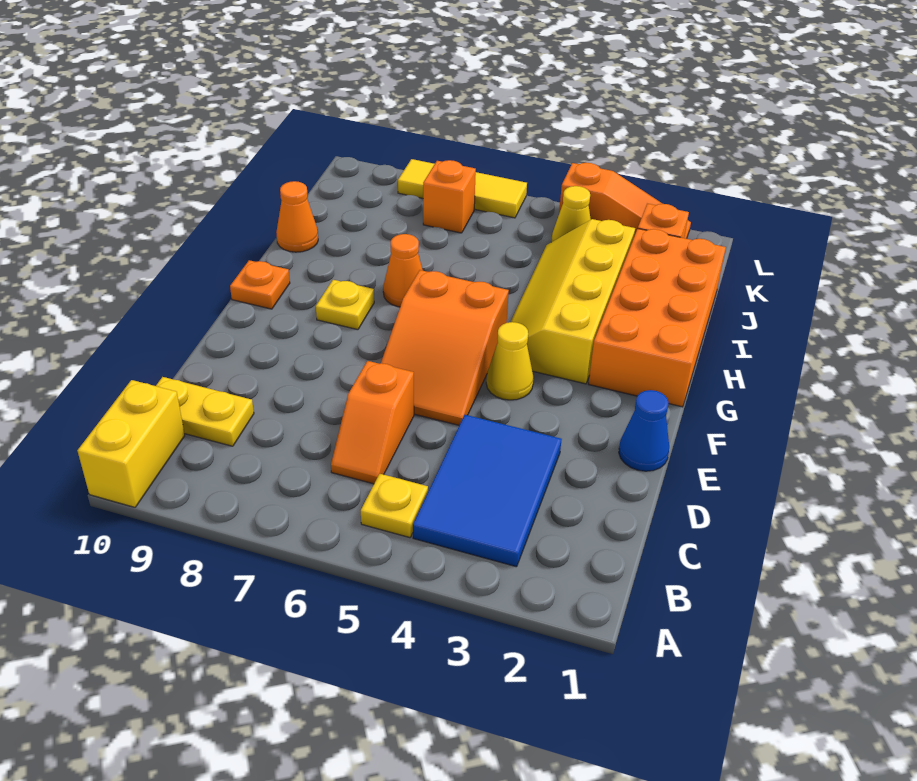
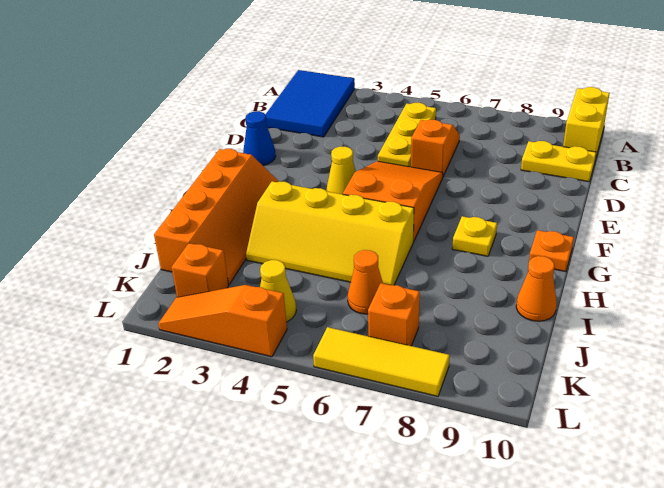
blue tile B3:D4 level 1 -> blue tile A1:C2 level 1
yellow plate B5 level 1 -> yellow plate B5:D5 level 1
orange brick G1:J2 level 1 -> orange slope G1:J2 level 1 top 1
yellow slope G3:J4 level 1 top 3 -> yellow slope H3:I6 level 1 top H
orange cone H7 level 1 -> orange cone J6 level 1

